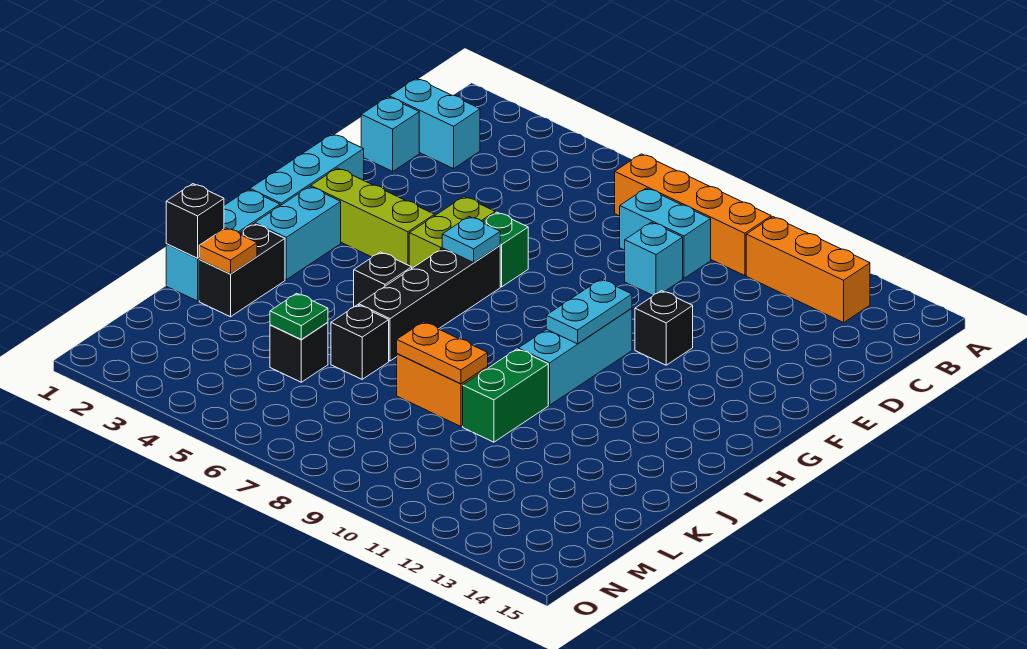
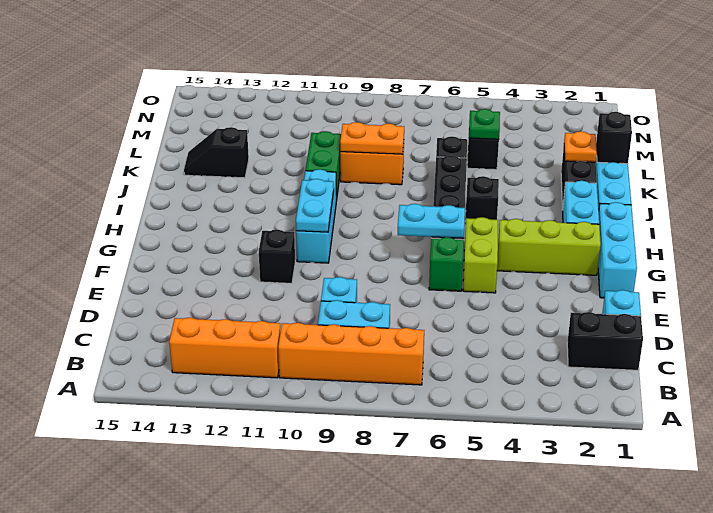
cyan brick C1:C2 level 1 -> black brick C1:C2 level 1
cyan plate G6 level 2 -> cyan plate G6:G7 level 2
none -> black slope K13:K14 level 1 top 13

